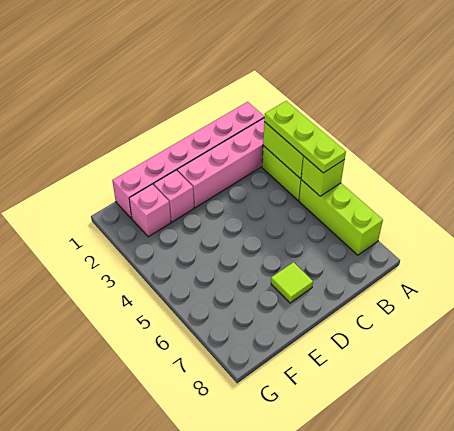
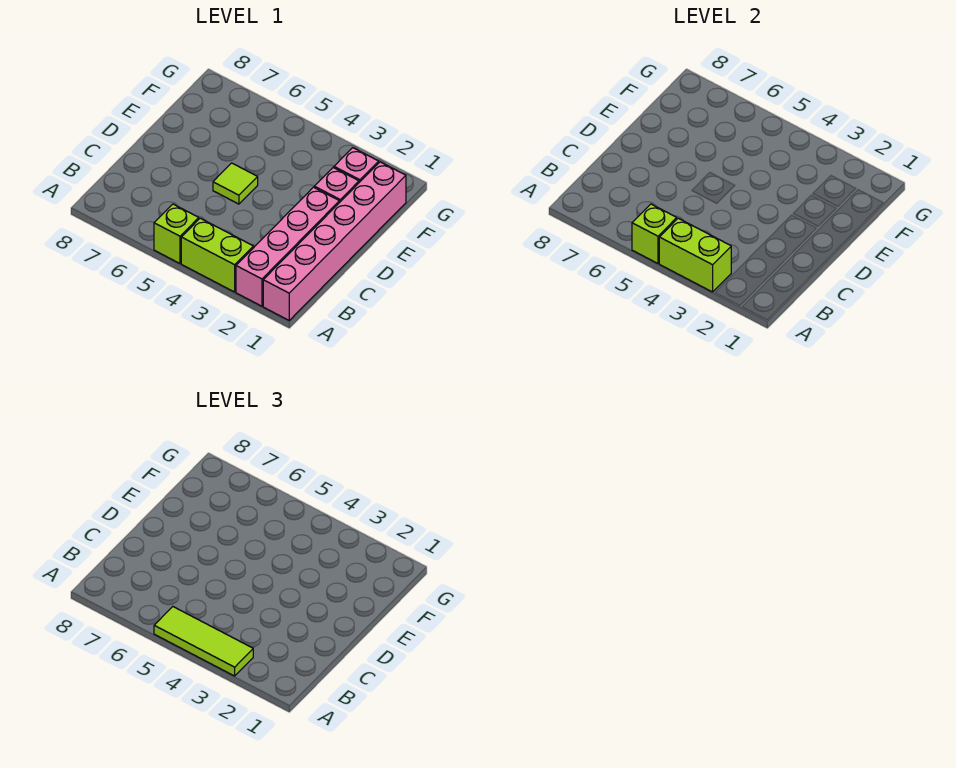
lime plate A3:A5 level 3 -> lime tile A3:A5 level 3
lime brick A5:A7 level 1 -> lime brick A5 level 1
lime tile D7 level 1 -> lime tile D5 level 1

